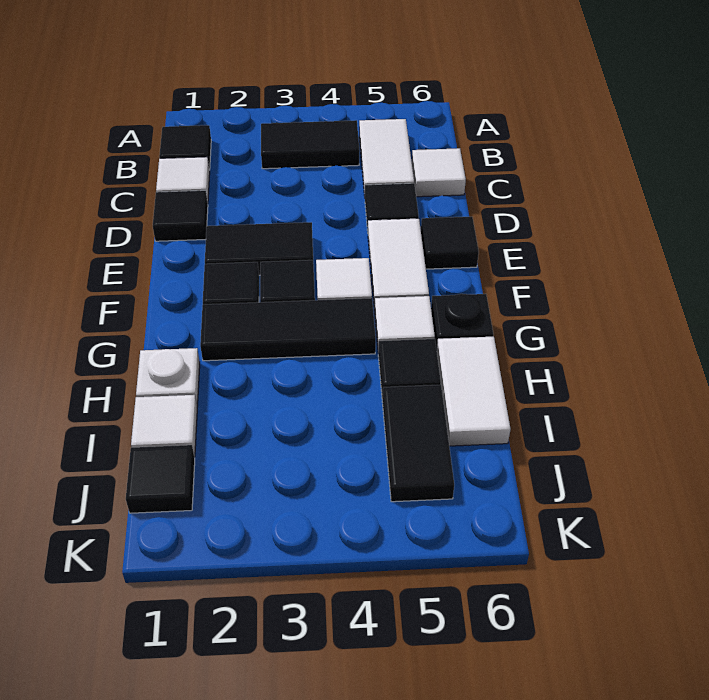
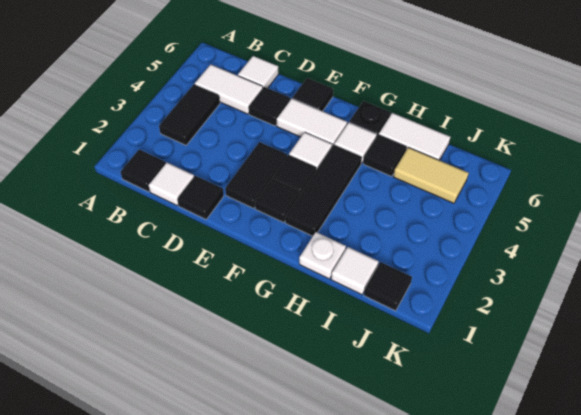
black tile I5:J5 level 1 -> tan tile I5:J5 level 1

